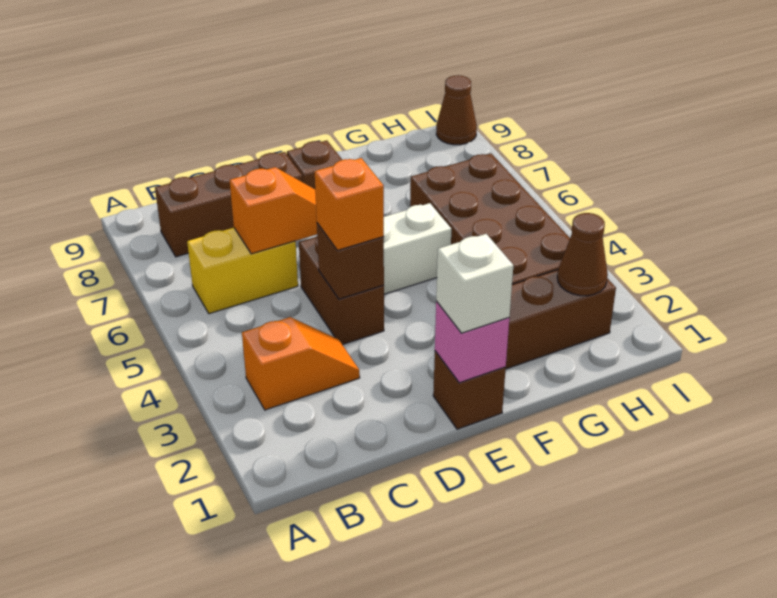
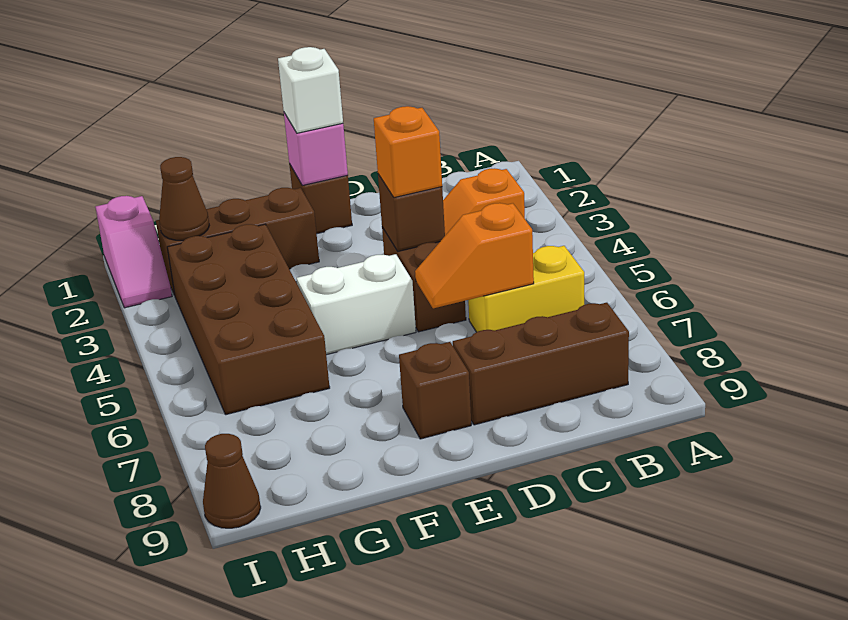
none -> pink slope I1:I2 level 1 top 1

